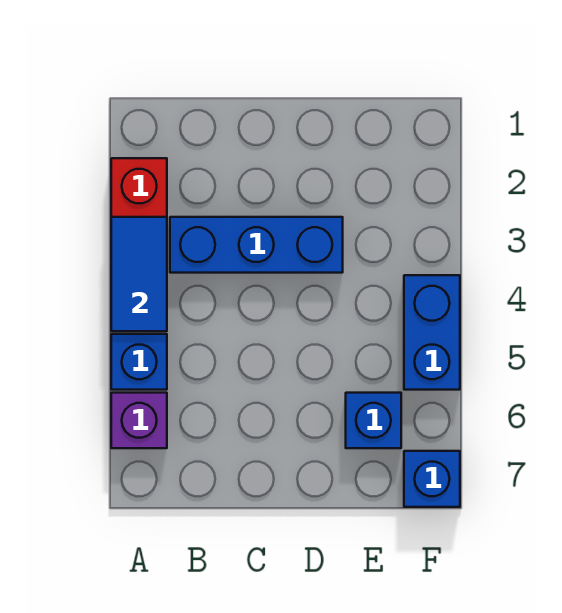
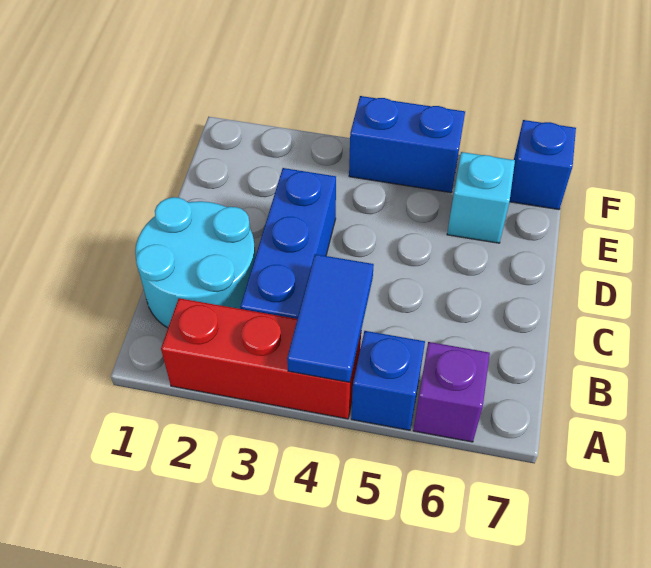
blue tile A3:A4 level 2 -> blue tile A4:B4 level 2
none -> cyan round brick B1:C2 level 1
blue brick E6 level 1 -> cyan brick E6 level 1

